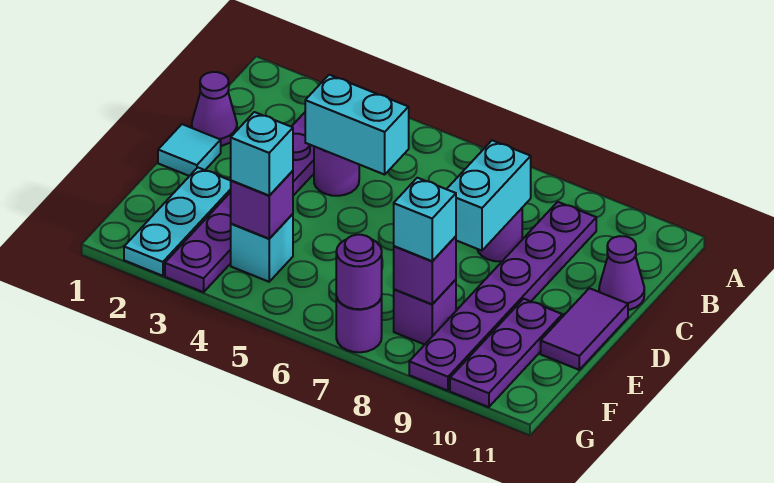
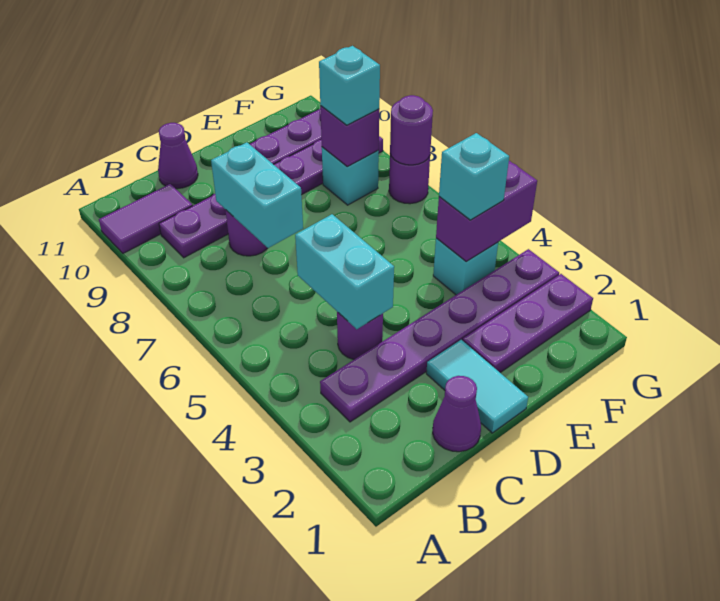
cyan brick C8:D8 level 2 -> cyan brick C7:C8 level 2
cyan tile D1 level 1 -> cyan tile D1:D2 level 1
purple tile D11:E11 level 1 -> purple tile A10:B10 level 1
cyan plate E2:G2 level 1 -> purple plate E2:G2 level 1
purple brick F4 level 2 -> purple brick F4:G4 level 2
purple brick F8 level 1 -> cyan brick F8 level 1

